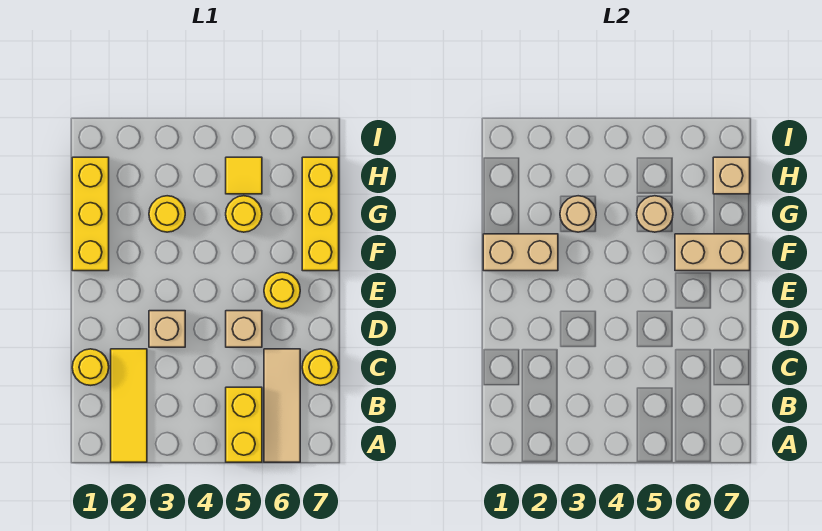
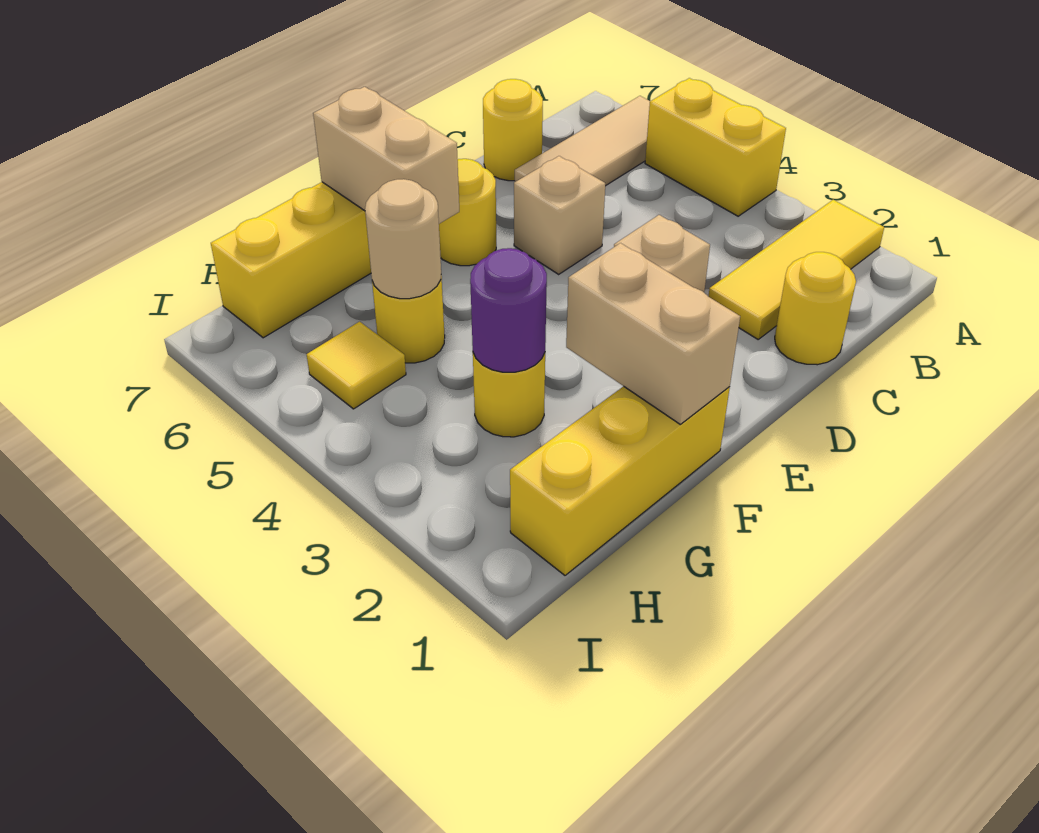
yellow brick A5:B5 level 1 -> yellow brick A4:A5 level 1
tan round brick G3 level 2 -> purple round brick G3 level 2
tan brick H7 level 2 -> none

